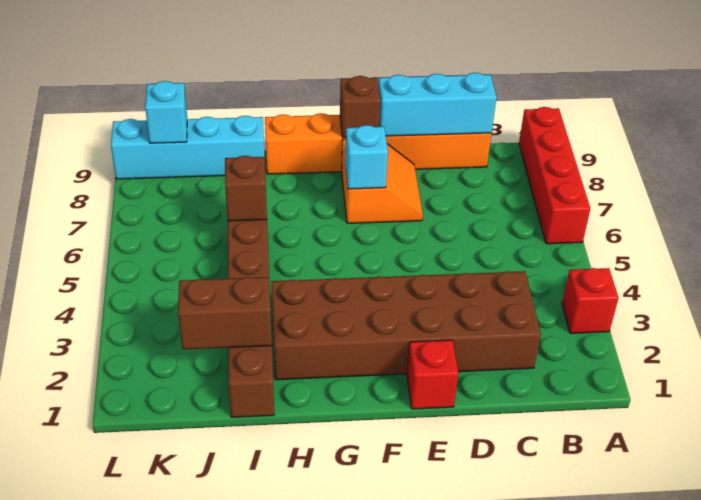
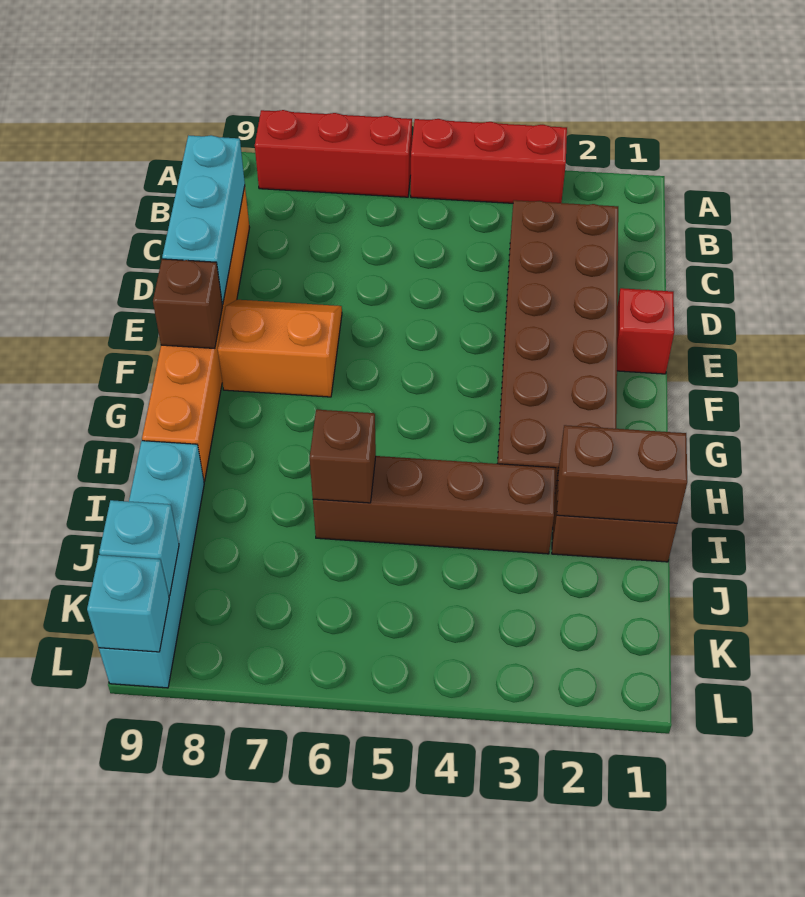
red brick A3 level 1 -> red brick A3:A5 level 1
red brick A6:A9 level 1 -> red brick A6:A8 level 1
cyan brick F7 level 2 -> cyan brick L9 level 2
brown brick I2:J2 level 2 -> brown brick I1:I2 level 2

